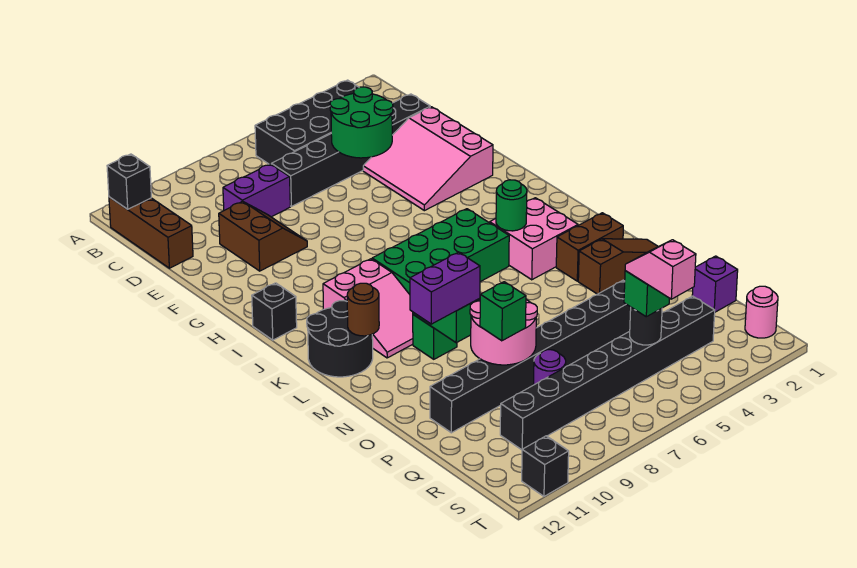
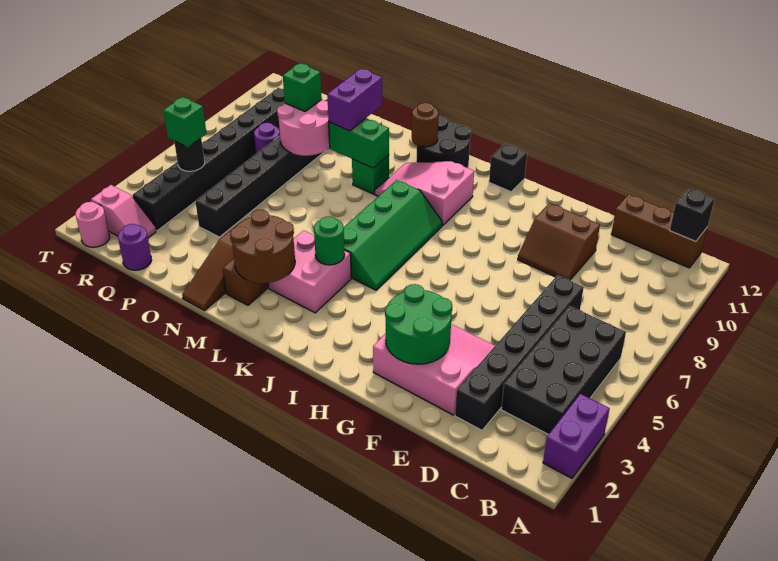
green round brick D4:E5 level 2 -> green round brick F2:G3 level 2
purple brick D8:D9 level 1 -> purple brick A2:A3 level 1
green brick J5:K8 level 1 -> green slope J5:K8 level 1 top K
none -> brown round brick L2:M3 level 2
purple brick Q1 level 1 -> purple round brick Q1 level 1
pink slope R5:S5 level 4 top S -> pink slope R2:S2 level 1 top S
black brick T11 level 1 -> none

